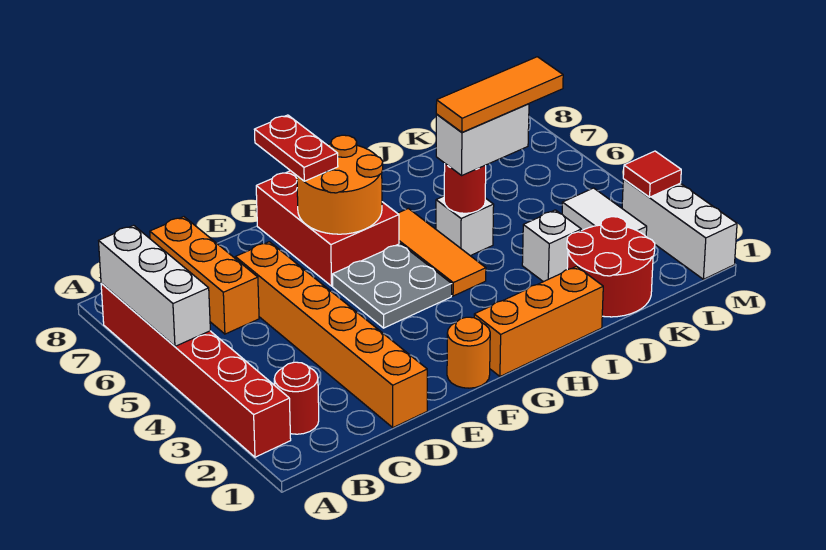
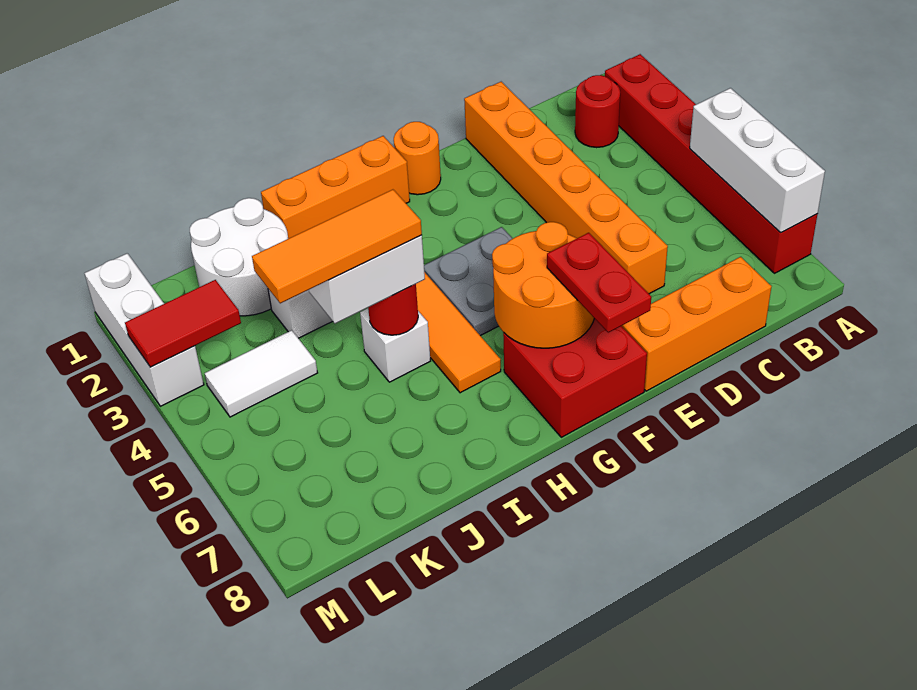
orange brick C6:C8 level 1 -> orange brick C8:E8 level 1
red brick F6:G8 level 1 -> red brick F7:G8 level 1
red round brick J1:K2 level 1 -> white round brick J1:K2 level 1
white tile L3:L4 level 1 -> white tile K4:L4 level 1
red tile M3 level 2 -> red tile L3:M3 level 2

